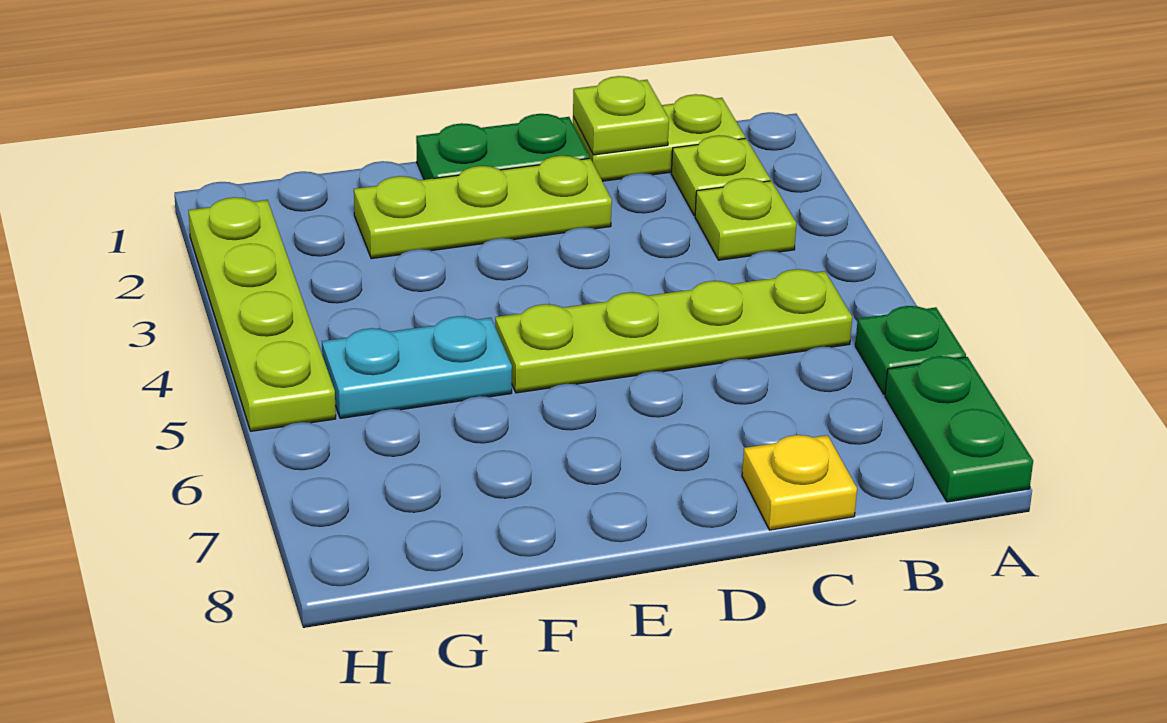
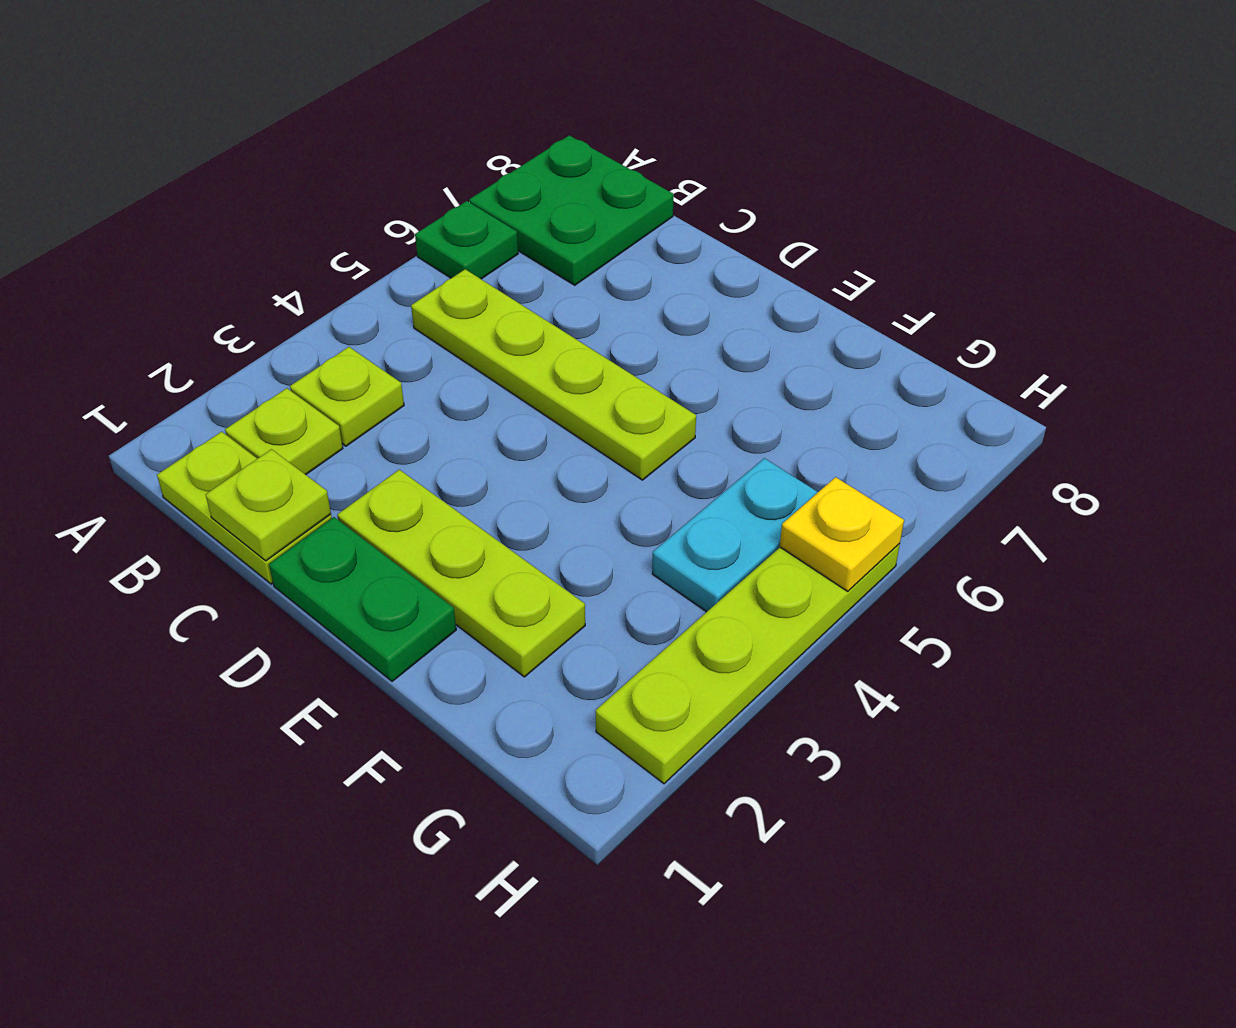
green plate A7:A8 level 1 -> green plate A7:B8 level 1
yellow plate C8 level 1 -> yellow plate H5 level 2
cyan plate F5:G5 level 1 -> cyan plate G4:G5 level 1

